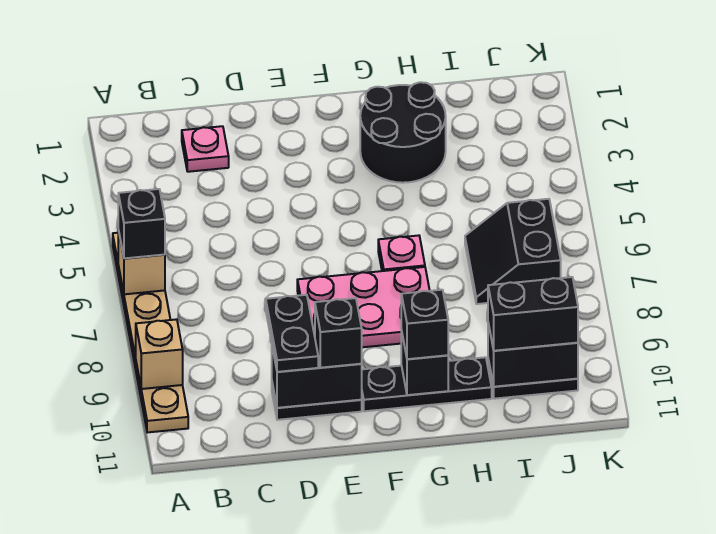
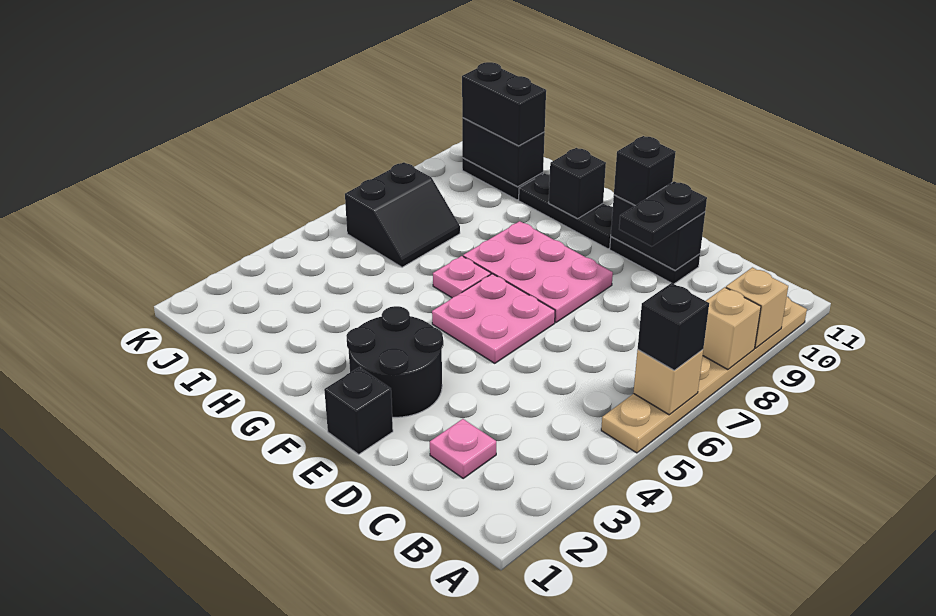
none -> tan brick A8 level 2
none -> pink plate E5:F6 level 1
black round brick G2:H3 level 1 -> black round brick E2:F3 level 1
black brick G10 level 3 -> black brick E1 level 1

